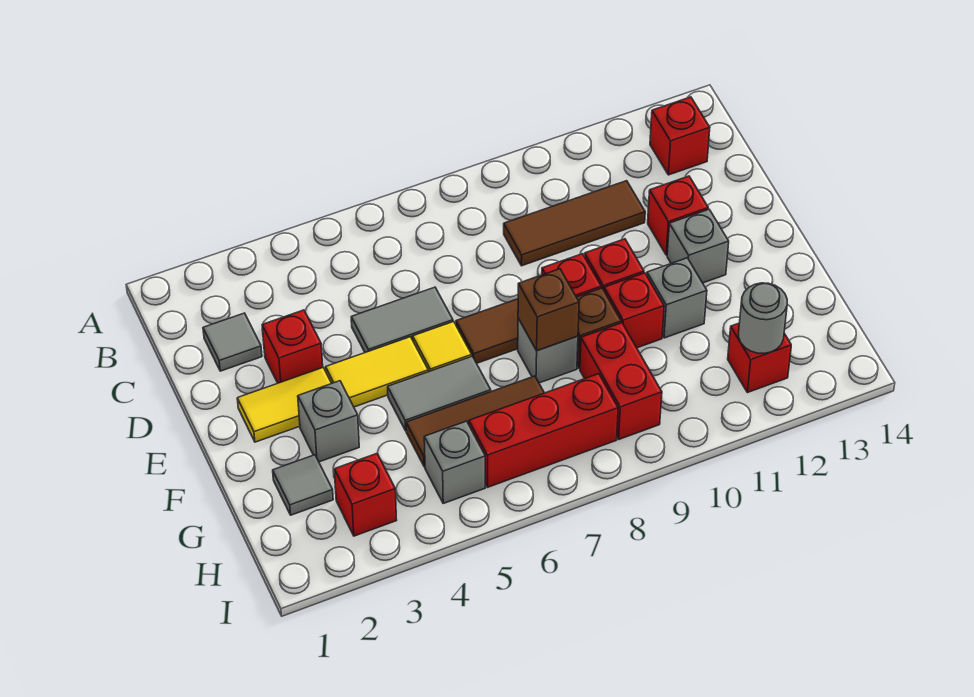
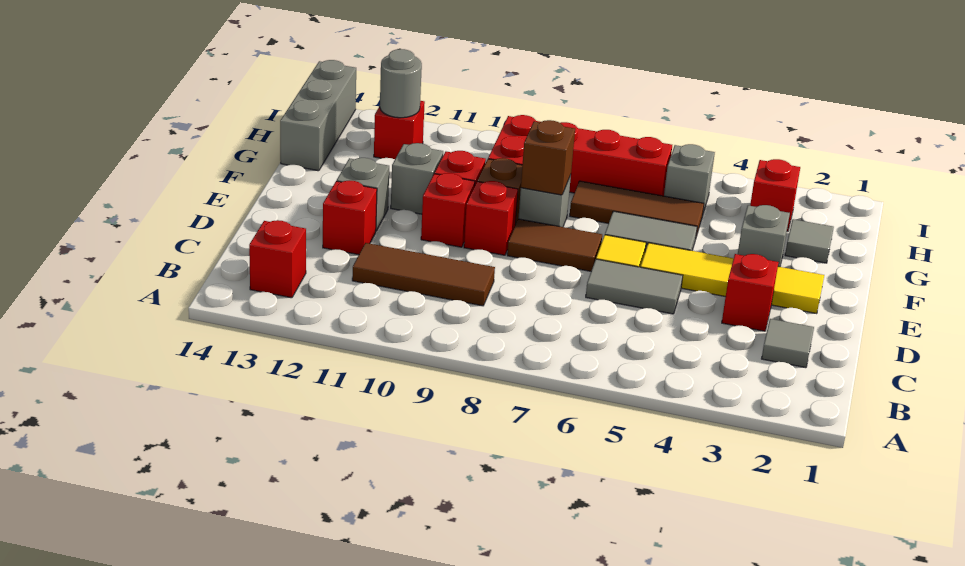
none -> grey brick G14:I14 level 1

